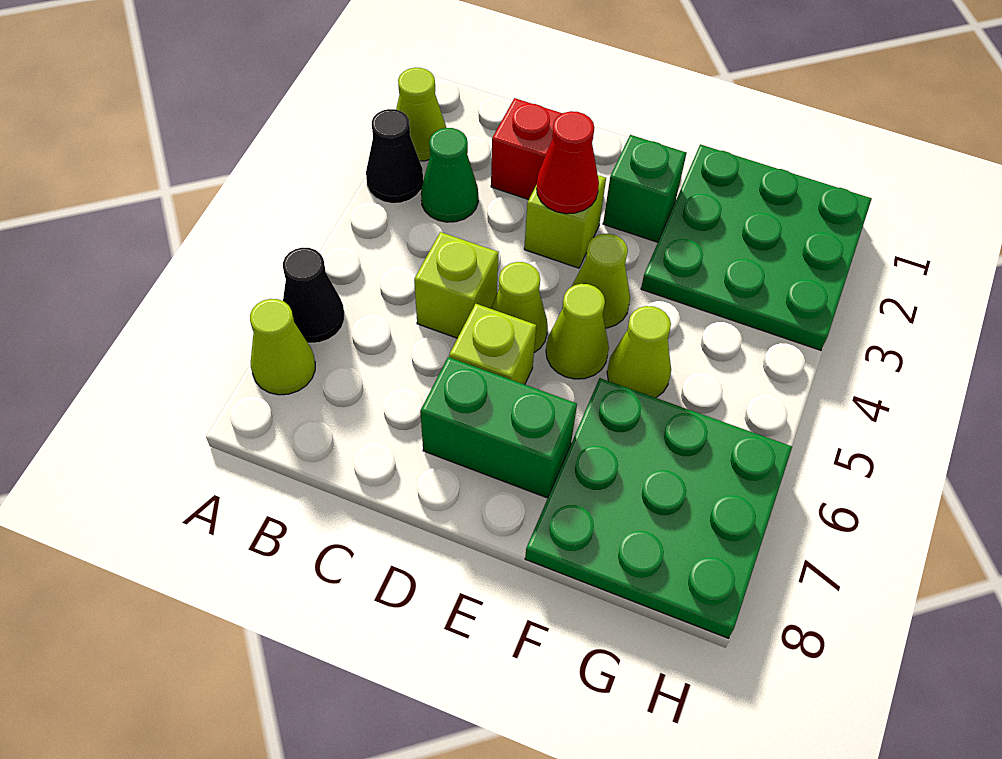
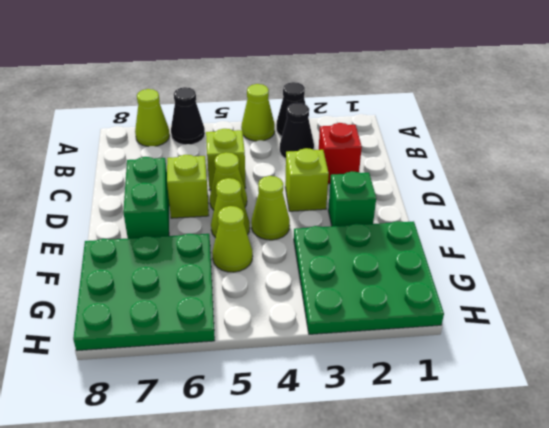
lime cone A2 level 1 -> lime cone A4 level 1
green cone B3 level 1 -> black cone B3 level 1
red cone D3 level 2 -> none

